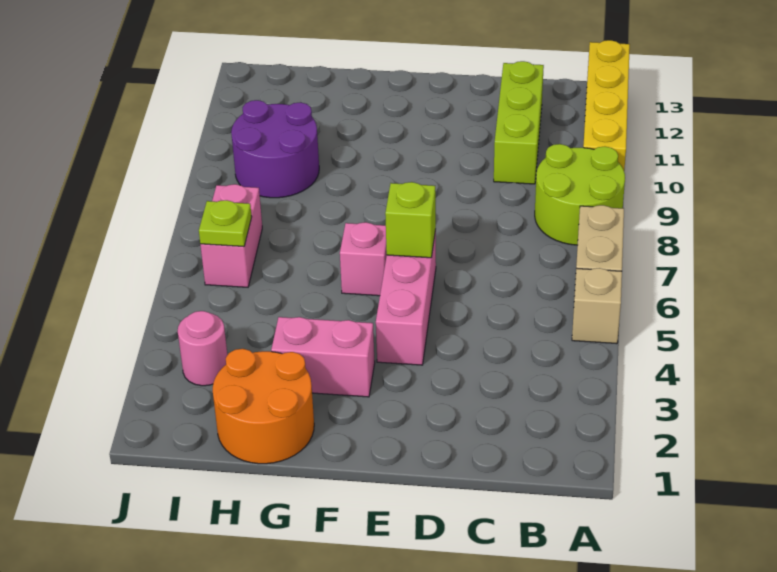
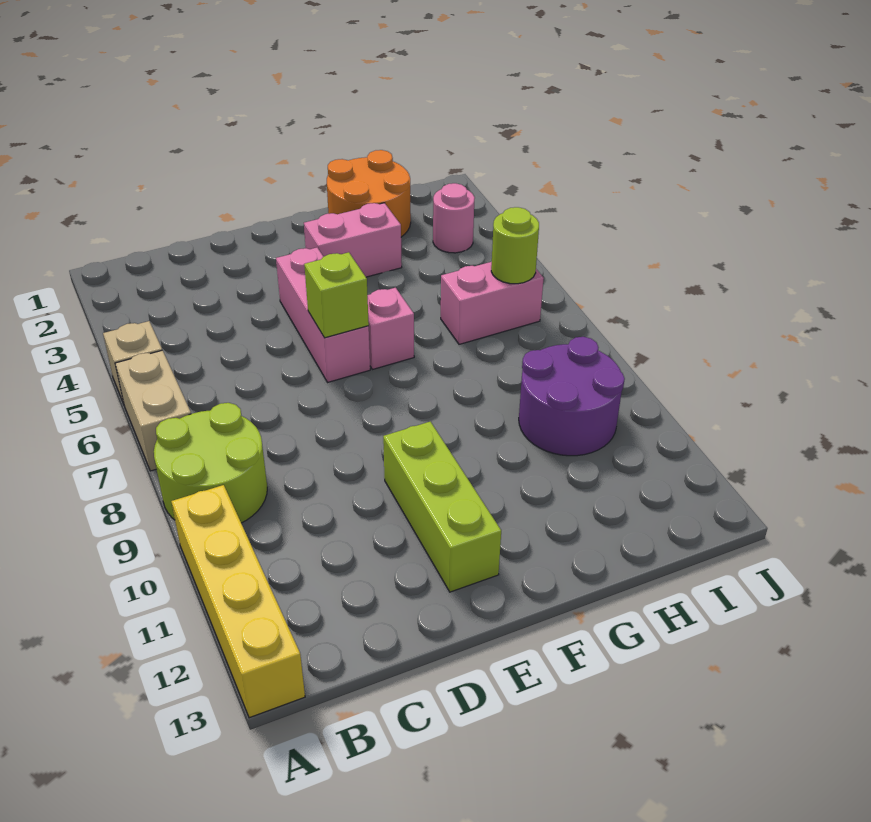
lime brick C10:C12 level 1 -> lime brick E10:E12 level 1
pink brick I6:I7 level 1 -> pink brick H6:I6 level 1
lime plate I6 level 2 -> lime round brick I6 level 2

